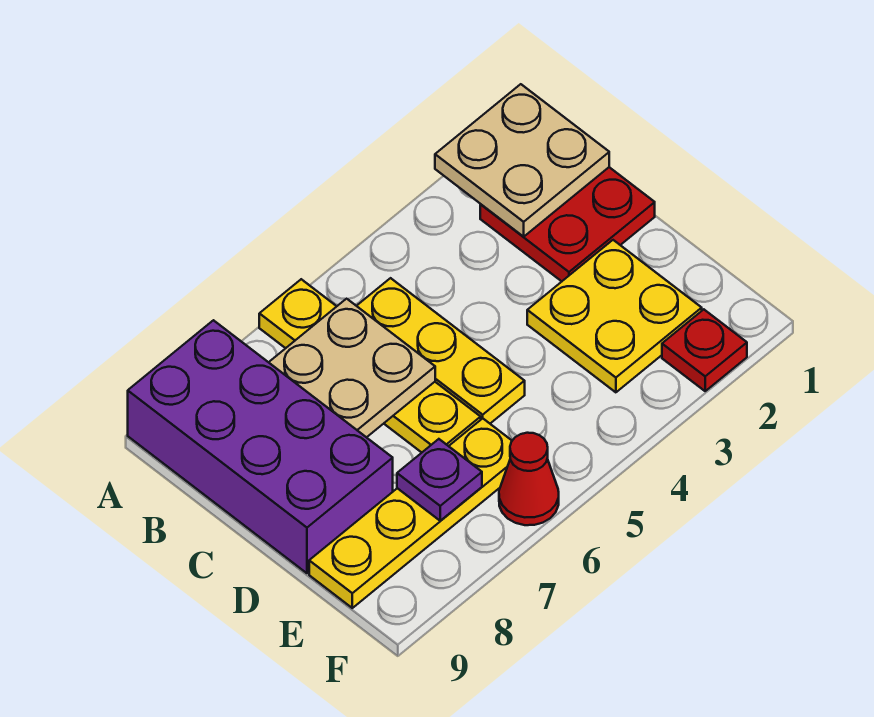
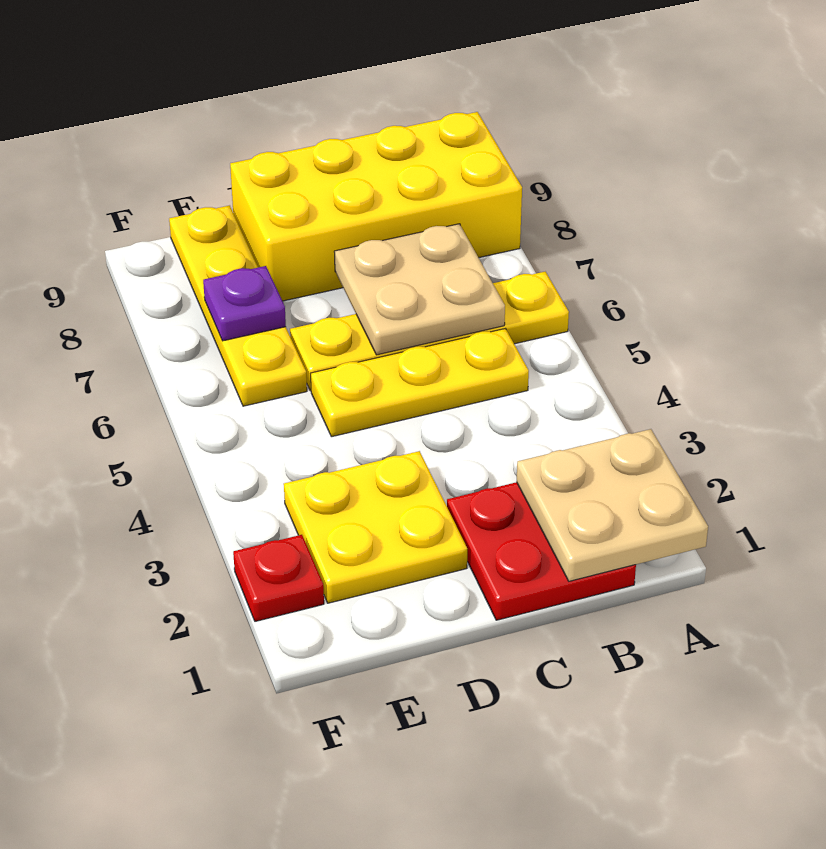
purple brick A8:D9 level 1 -> yellow brick A8:D9 level 1
red cone F6 level 1 -> none

